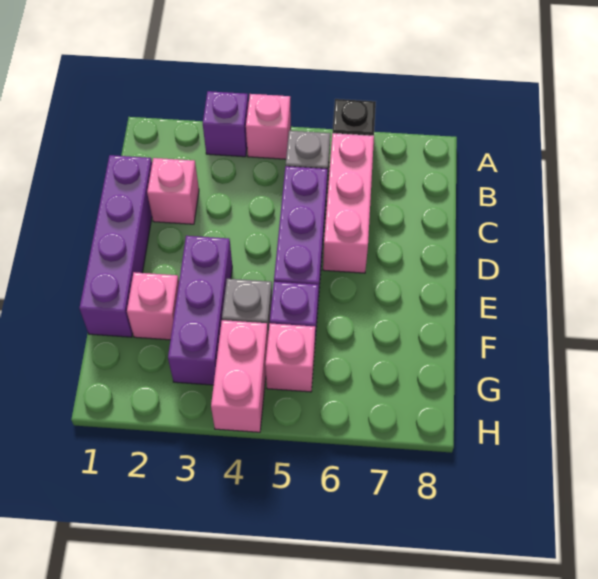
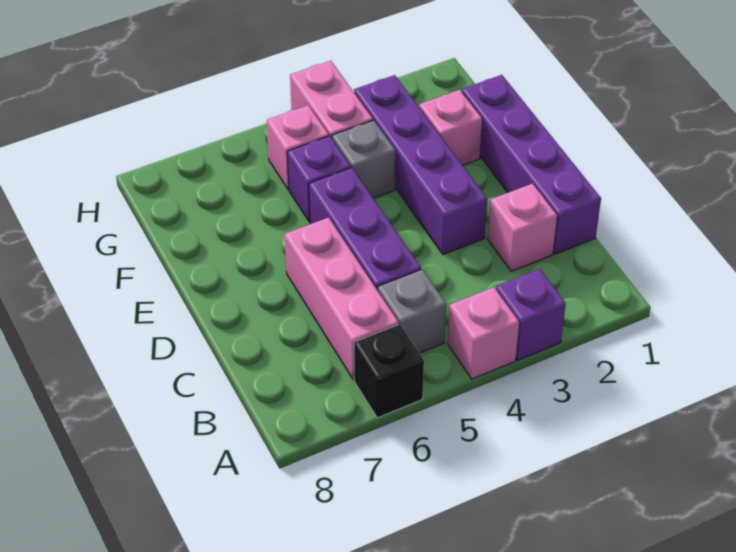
purple brick E3:G3 level 1 -> purple brick D3:G3 level 1

